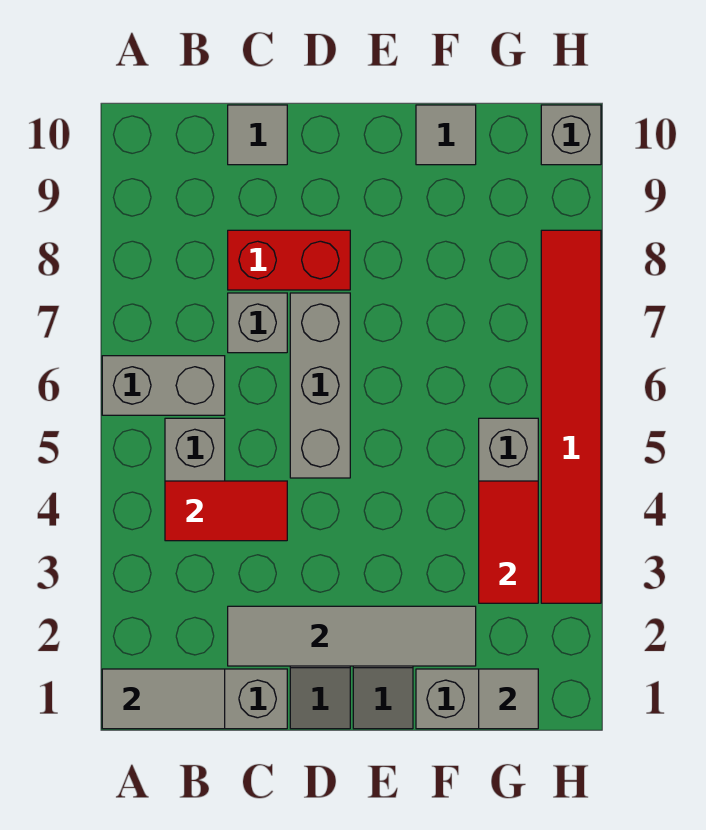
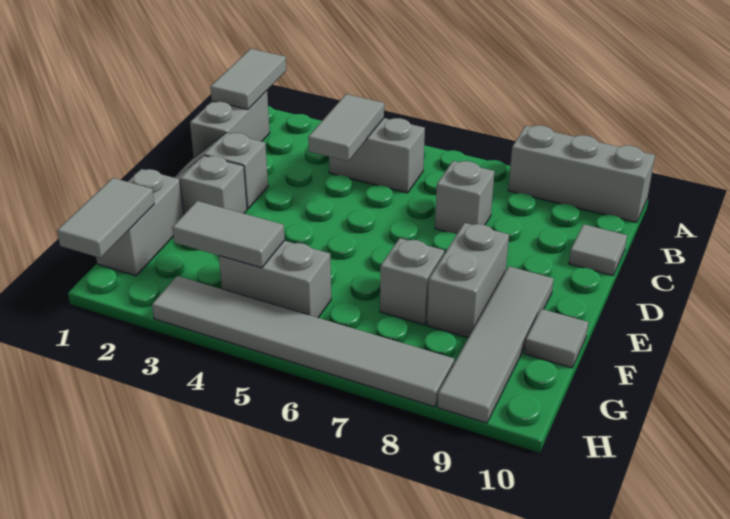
grey brick A6:B6 level 1 -> grey brick E8:F8 level 1
red tile B4:C4 level 2 -> grey tile B4:C4 level 2
grey tile C2:F2 level 2 -> grey tile E9:H9 level 1
red brick C8:D8 level 1 -> none
grey brick D5:D7 level 1 -> grey brick A8:A10 level 1
grey tile G1 level 2 -> grey tile G1:H1 level 2
red tile G3:G4 level 2 -> grey tile G3:G4 level 2
red tile H3:H8 level 1 -> grey tile H3:H8 level 1
grey brick H10 level 1 -> grey brick F7 level 1

